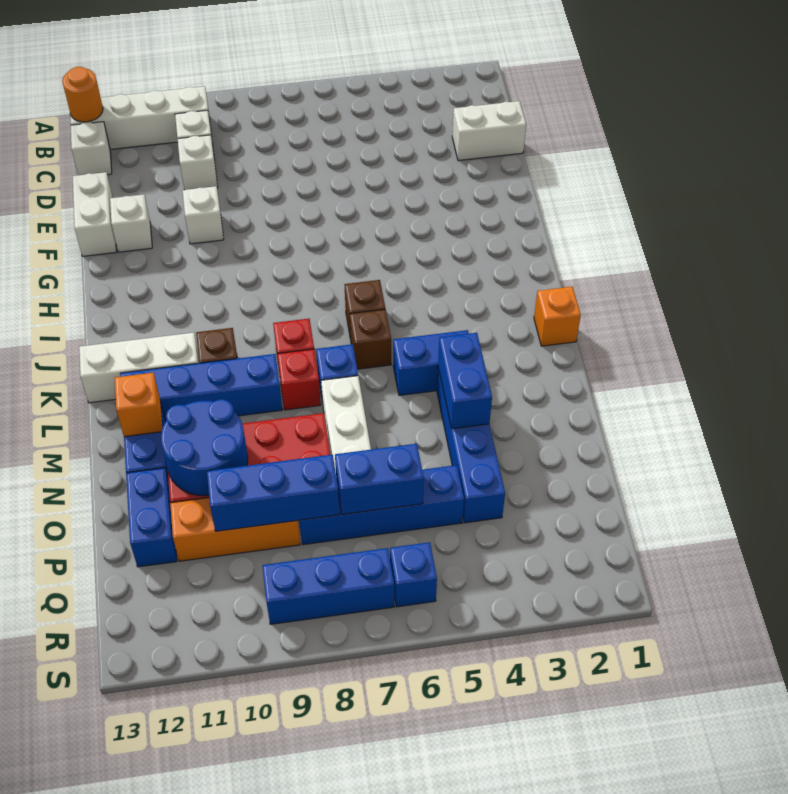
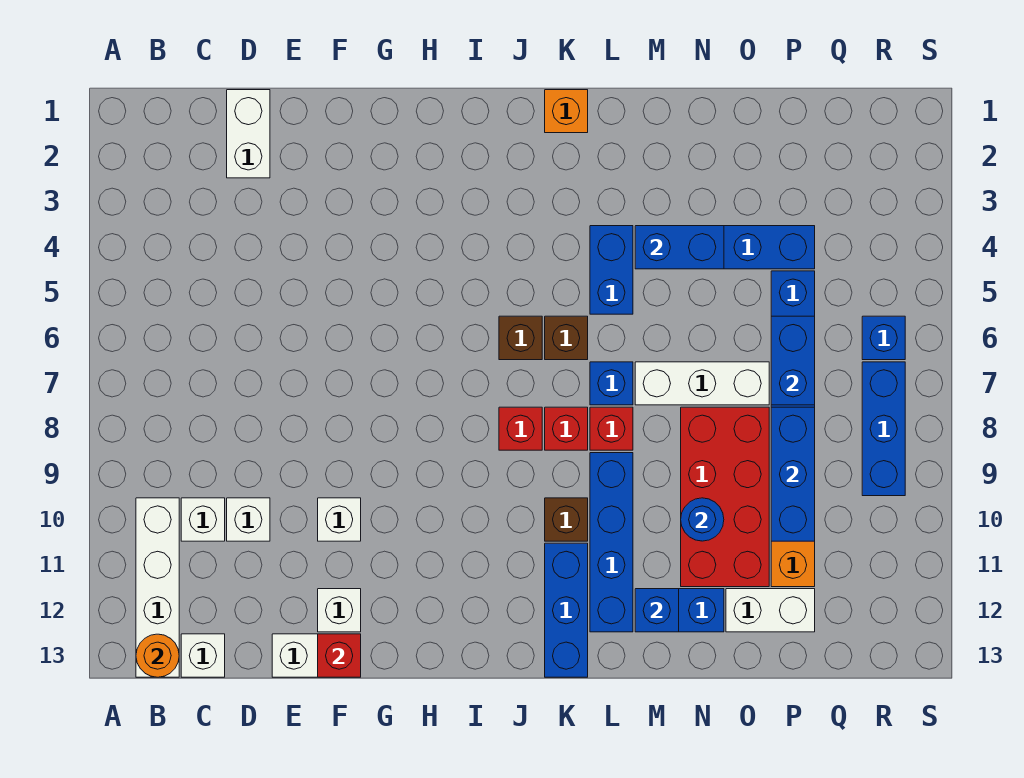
none -> red brick F13 level 2
none -> red brick J8 level 1
white brick K11:K13 level 1 -> blue brick K11:K13 level 1
orange brick M12 level 2 -> blue brick M12 level 2
blue round brick N10:O11 level 2 -> blue round brick N10 level 2
blue brick O12:P12 level 1 -> white brick O12:P12 level 1

